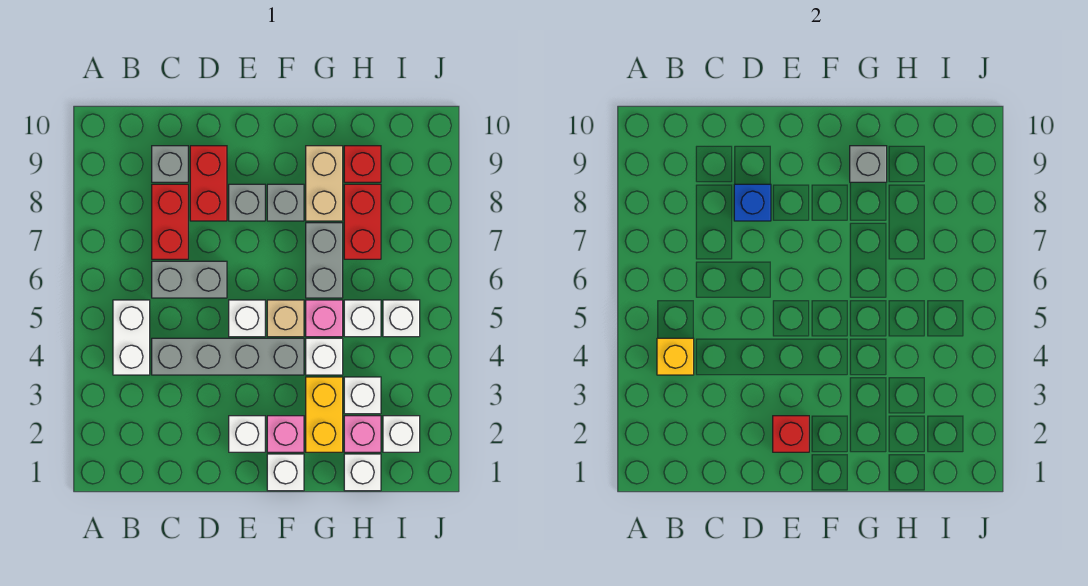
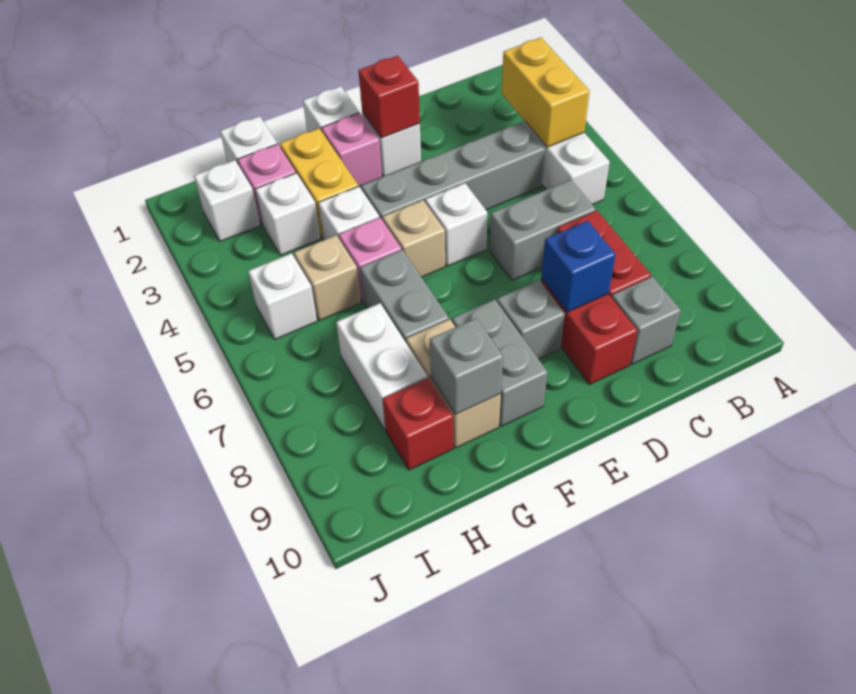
yellow brick B4 level 2 -> yellow brick B3:B4 level 2
grey brick F8 level 1 -> grey brick F8:F9 level 1
white brick H5 level 1 -> tan brick H5 level 1
red brick H7:H8 level 1 -> white brick H7:H8 level 1

